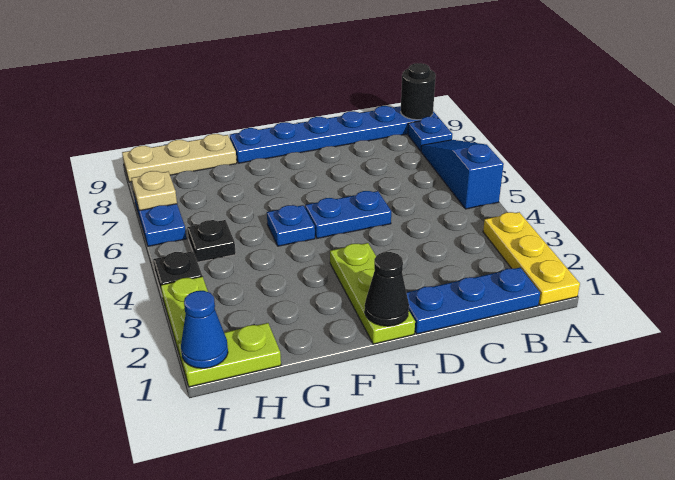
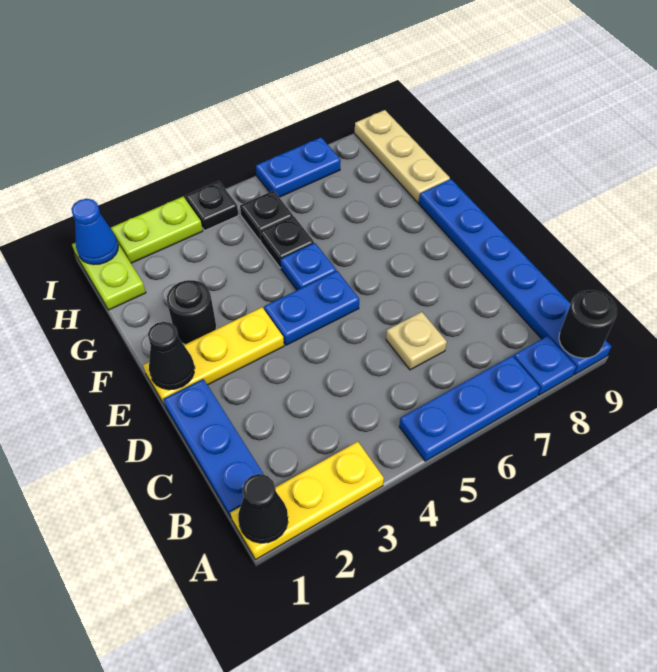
none -> black cone A1 level 2
blue slope A5:A7 level 1 top 5 -> blue plate A5:A7 level 1
blue plate D5:E5 level 1 -> blue plate E4:E5 level 1
lime plate E1:E3 level 1 -> yellow plate E1:E3 level 1
none -> black round brick F2 level 1
none -> black plate G5 level 1
tan plate I7 level 2 -> tan plate C6 level 1

